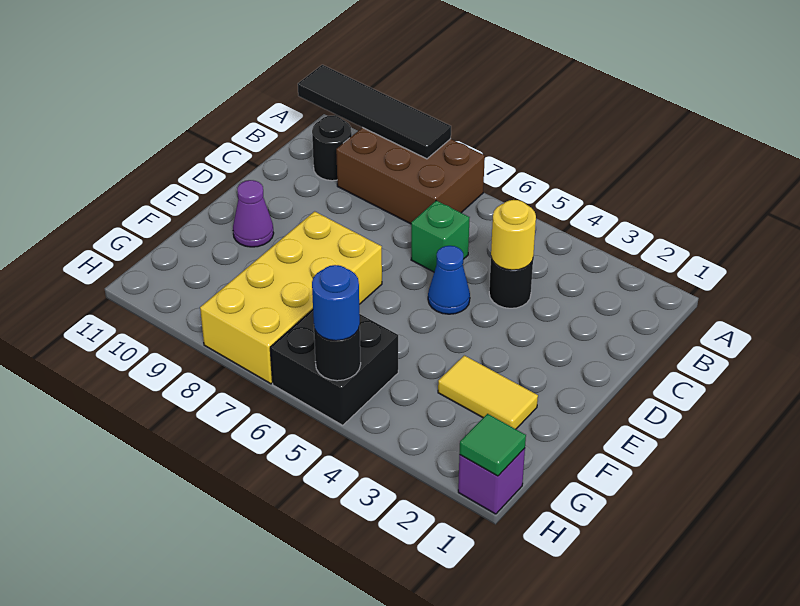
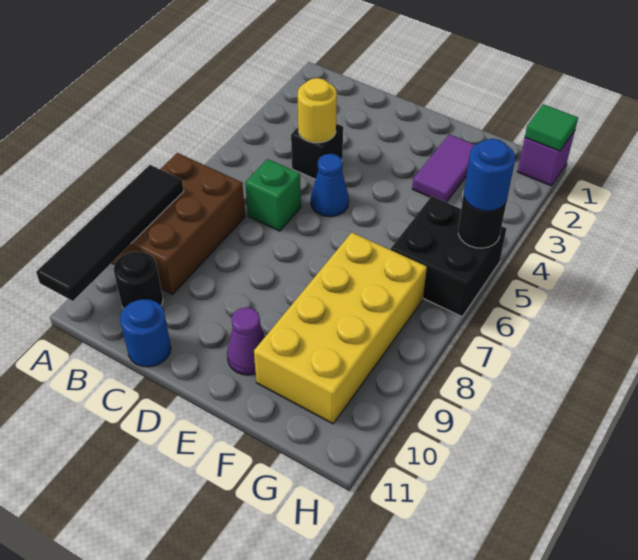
black round brick C4 level 1 -> black brick C4 level 1
none -> blue round brick C11 level 1
yellow brick E7:H8 level 1 -> yellow brick F7:G10 level 1
yellow tile F2:F3 level 1 -> purple tile F2:F3 level 1

